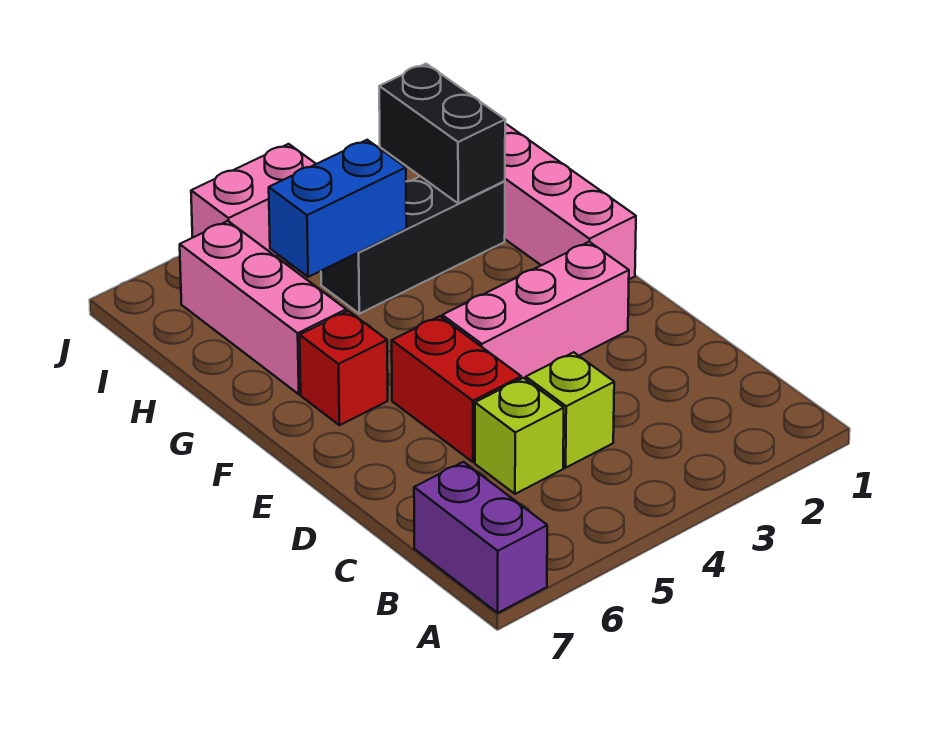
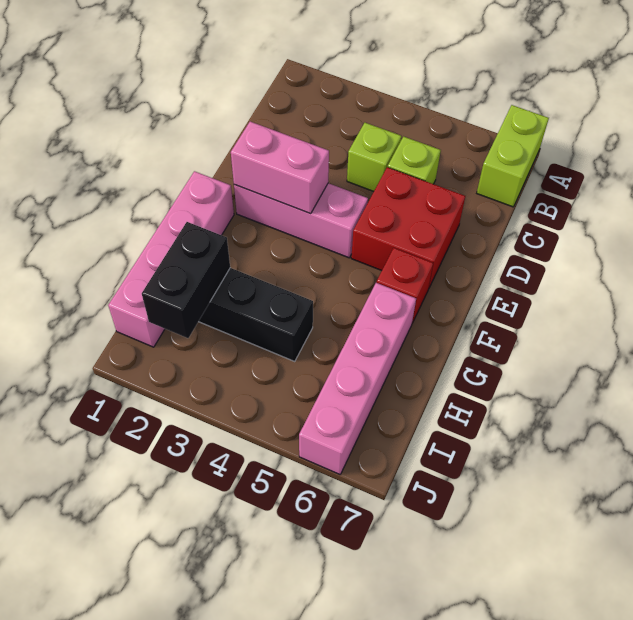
purple brick A7:B7 level 1 -> lime brick A7:B7 level 1
red brick D5:E5 level 1 -> red brick D5:E6 level 1
pink brick G6:I6 level 1 -> pink brick G6:J6 level 1
blue brick H4:H5 level 2 -> none
pink brick J4:J5 level 1 -> pink brick E2:E3 level 2

